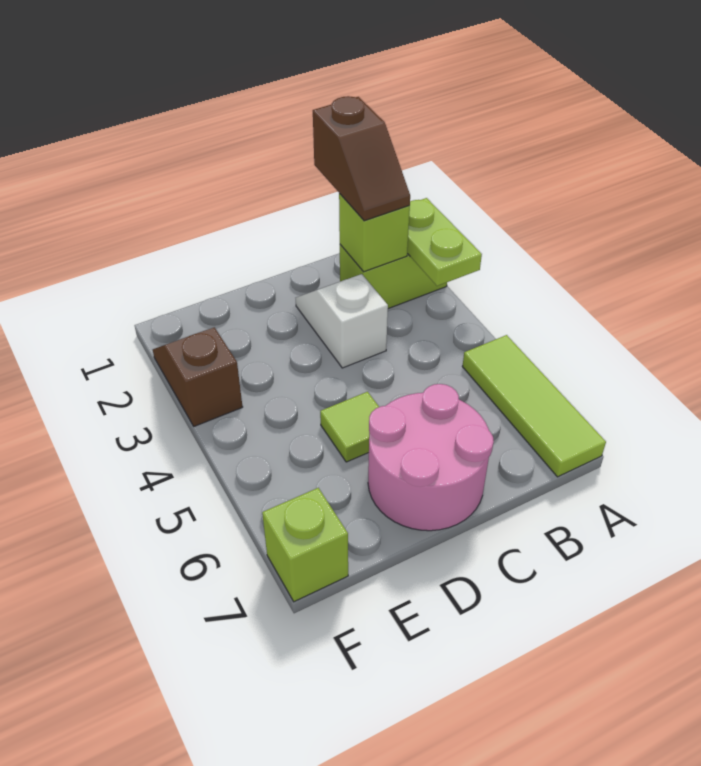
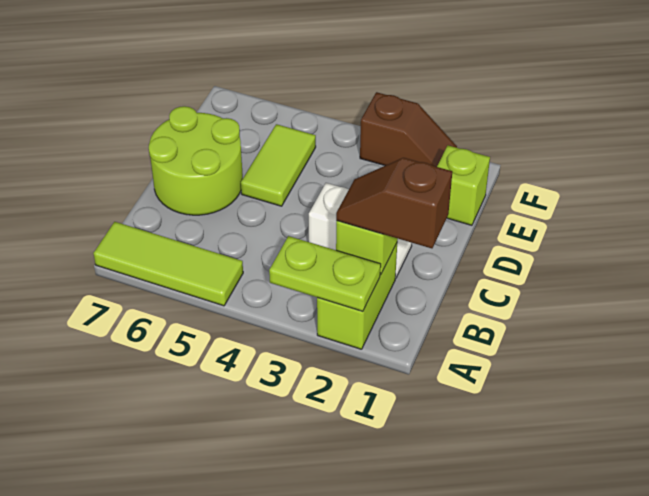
pink round brick C6:D7 level 1 -> lime round brick C6:D7 level 1
lime tile D5 level 1 -> lime tile D5:E5 level 1
lime brick F7 level 1 -> lime brick E1 level 1

